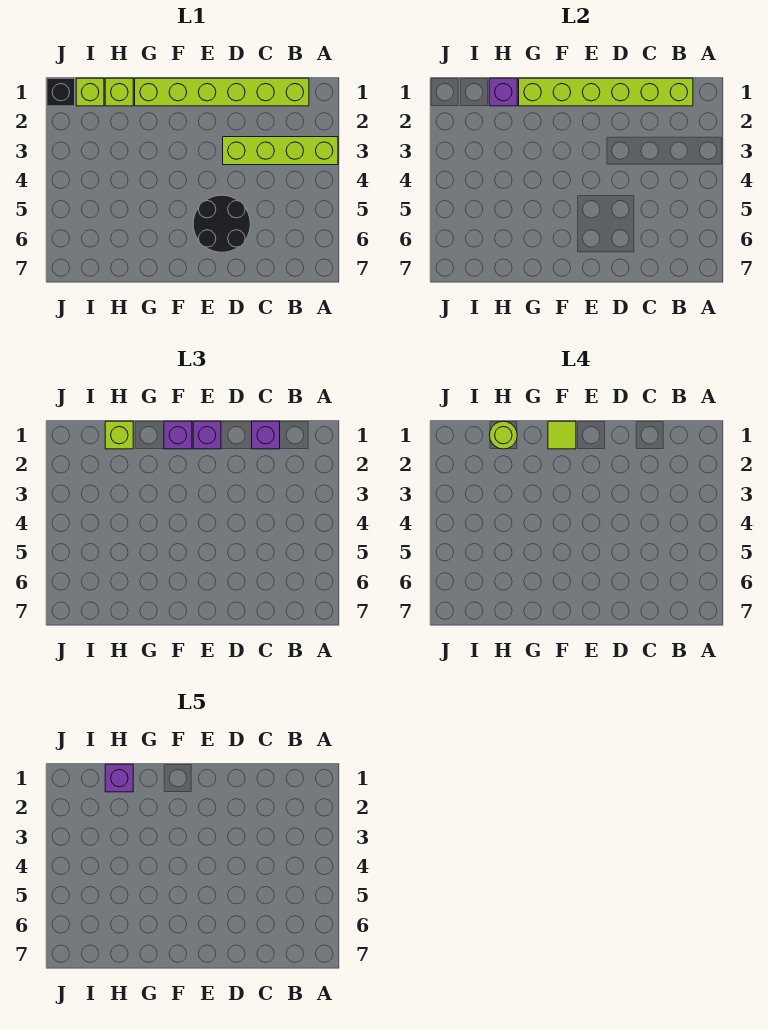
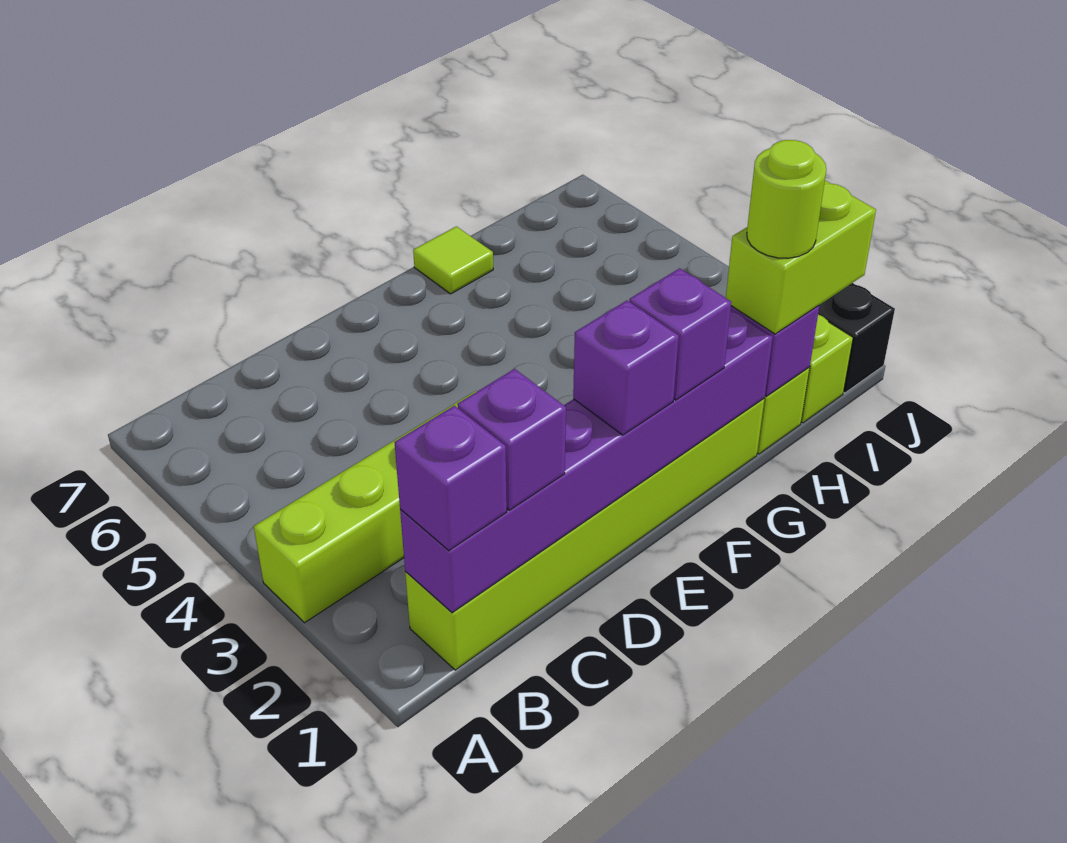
lime brick B1:G1 level 2 -> purple brick B1:G1 level 2
black round brick D5:E6 level 1 -> none
lime tile F1 level 4 -> lime tile G7 level 1
lime brick H1 level 3 -> lime brick H1:I1 level 3
purple brick H1 level 5 -> purple brick B1 level 3

